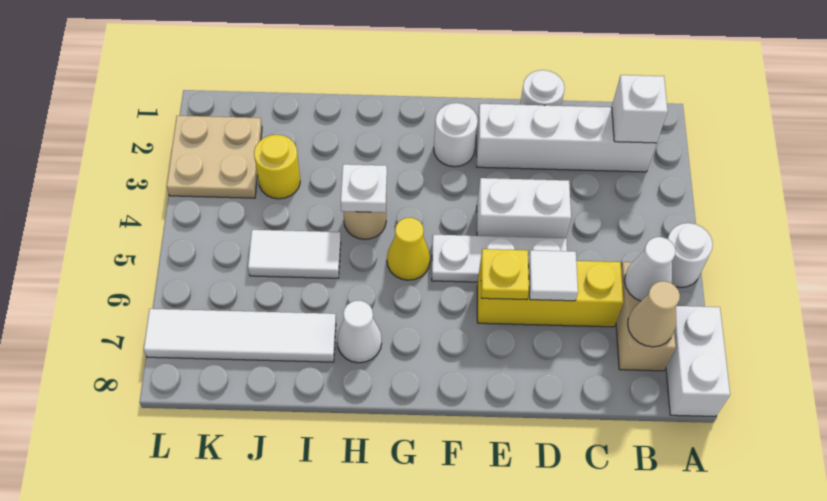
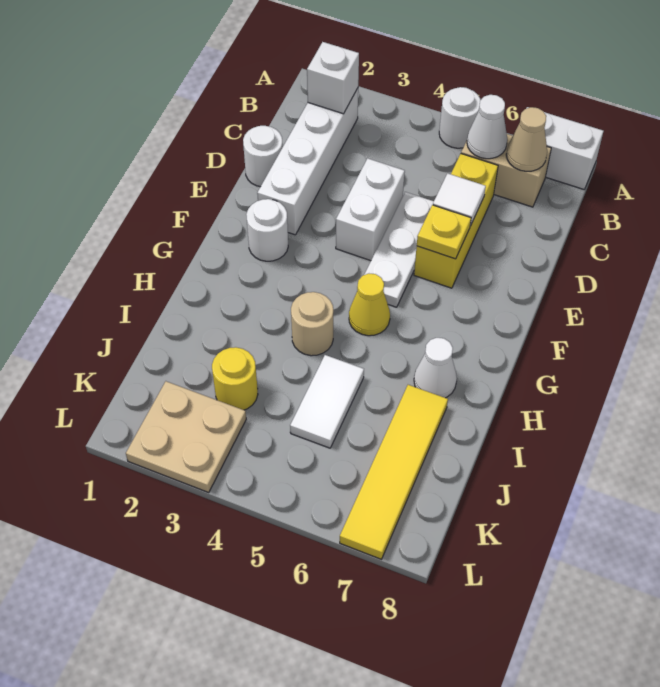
white plate H4 level 2 -> none
white tile I7:L7 level 1 -> yellow tile I7:L7 level 1

